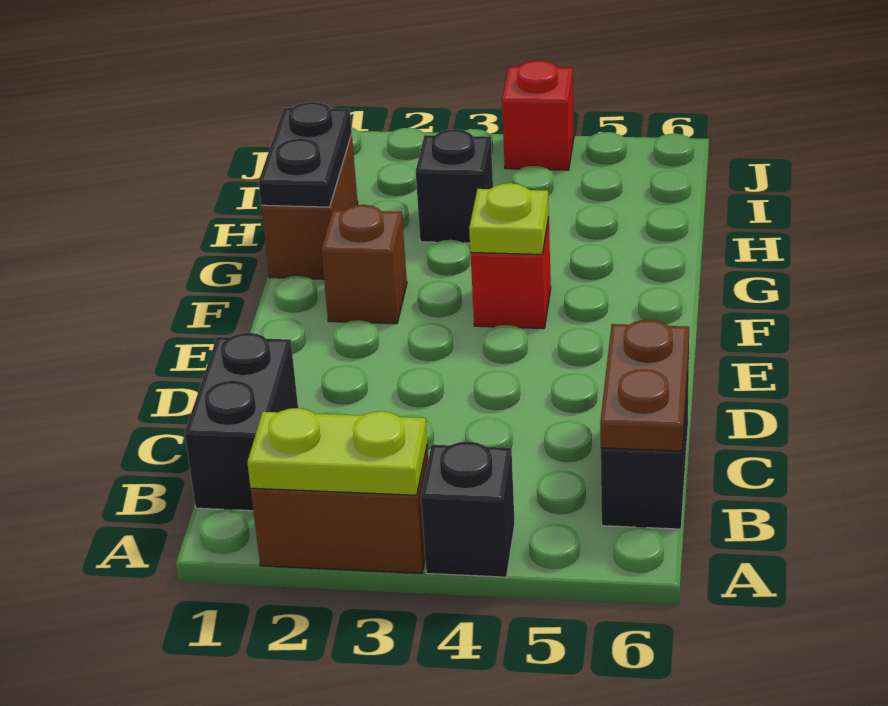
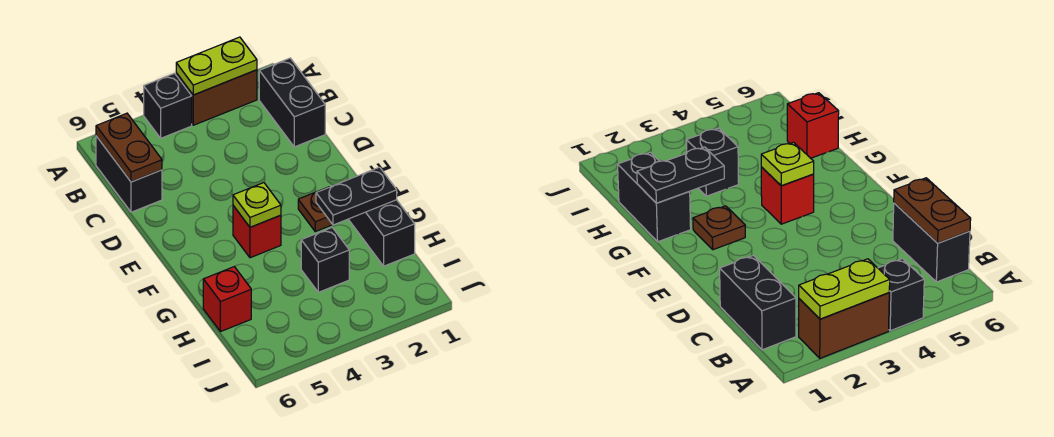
brown brick F2 level 1 -> brown plate F2 level 1
brown brick G1:H1 level 1 -> black brick G1:H1 level 1
black plate G1:H1 level 2 -> black plate G1:G2 level 2
red brick J4 level 1 -> red brick H6 level 1

